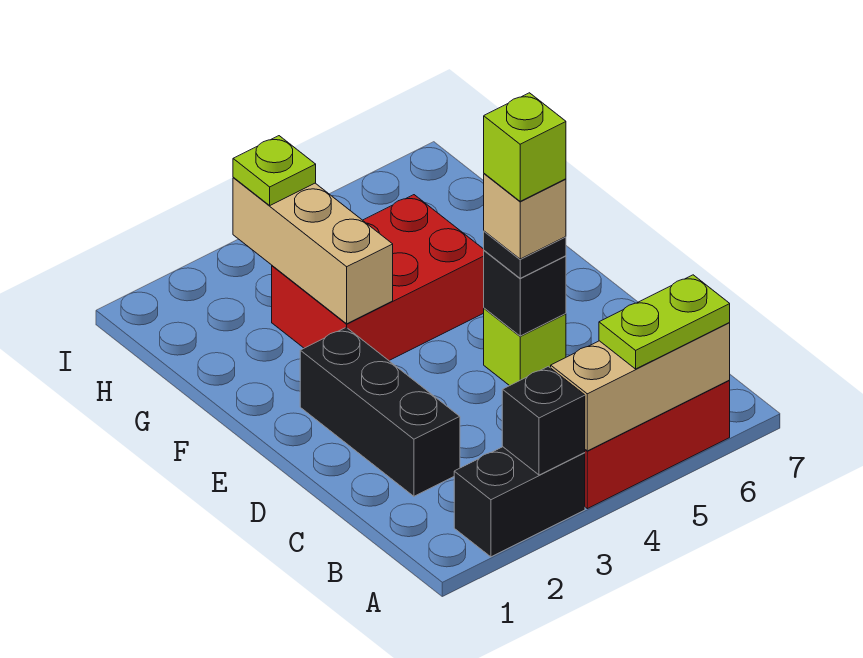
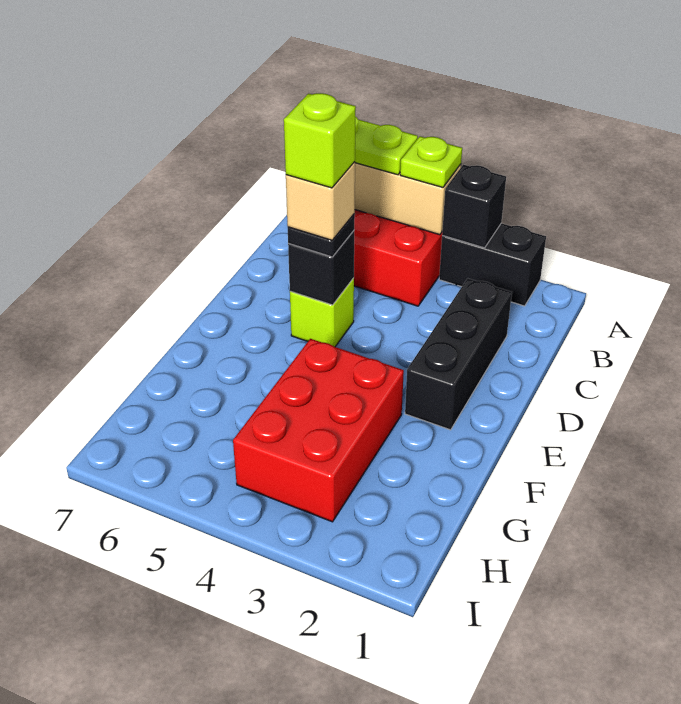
red brick F3:G5 level 1 -> red brick F3:H4 level 1
tan brick F3:H3 level 2 -> none
lime plate H3 level 3 -> lime plate A4 level 3

